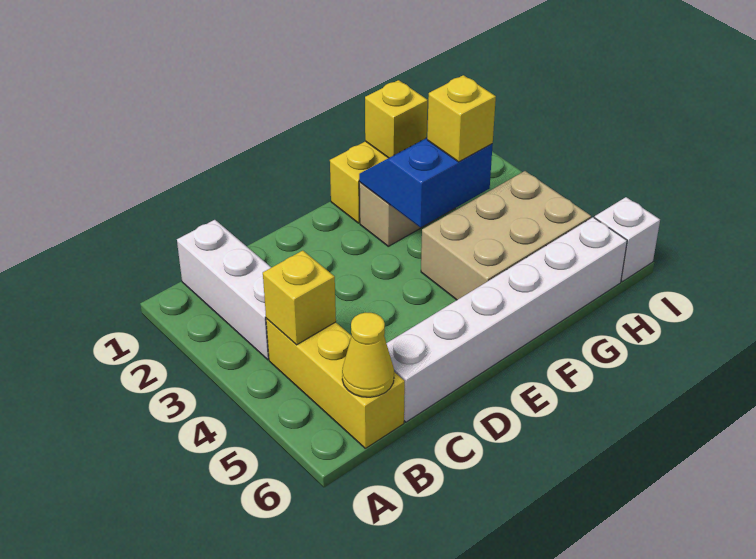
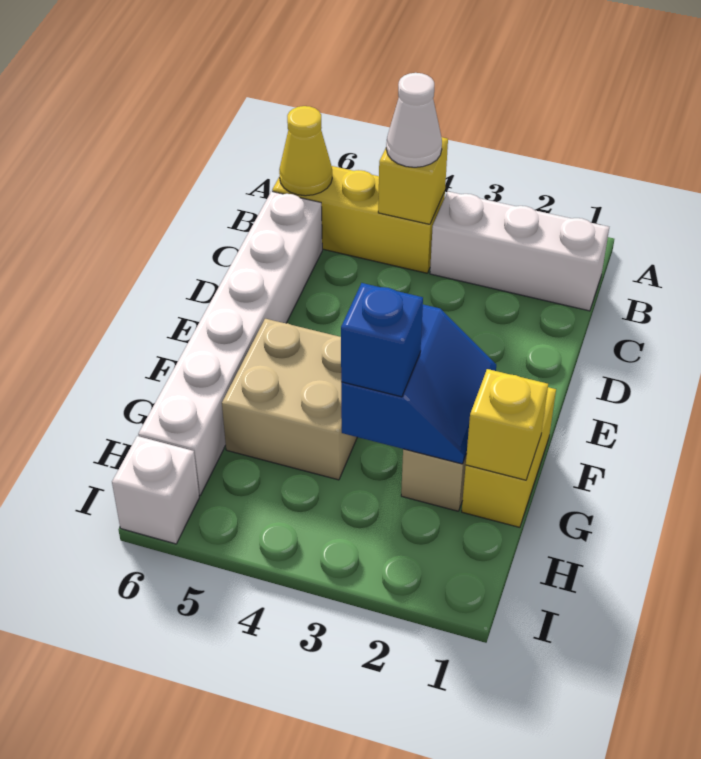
none -> white cone B4 level 3
tan brick F4:H5 level 1 -> tan brick F4:G5 level 1
yellow brick G3 level 3 -> blue brick G3 level 3

